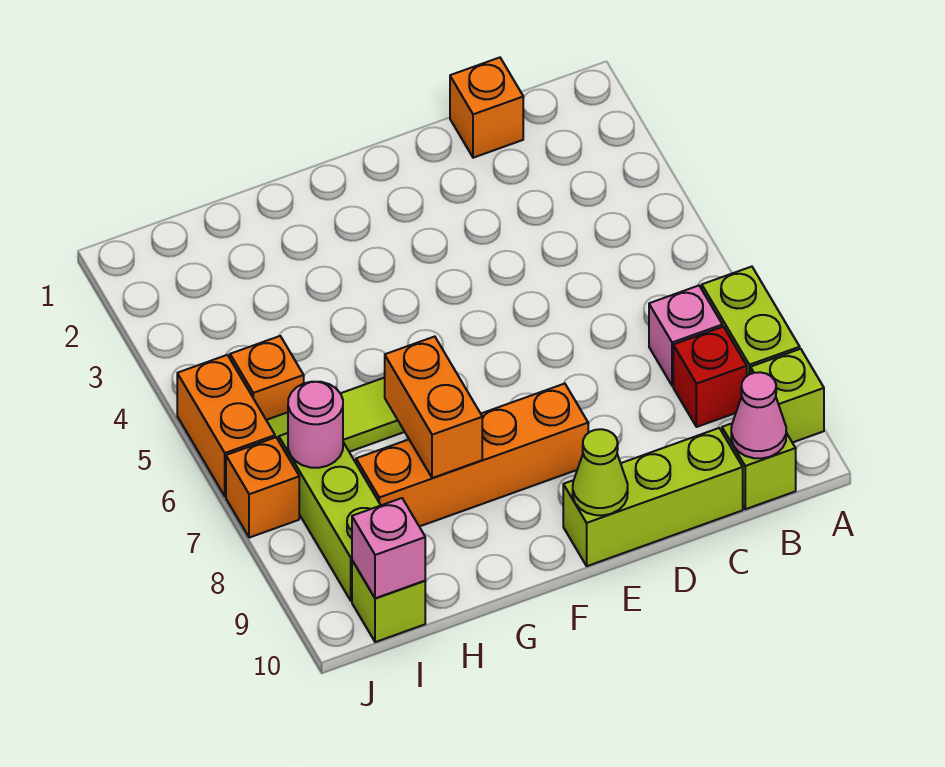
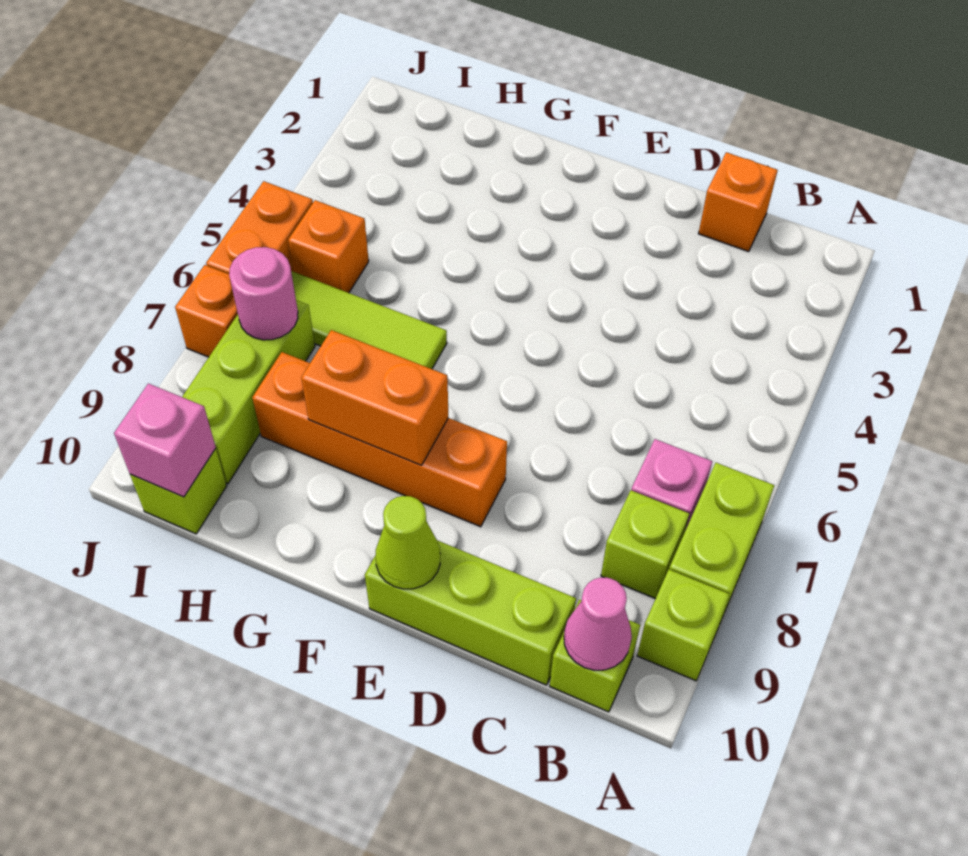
red brick B8 level 1 -> lime brick B8 level 1
orange brick G7:G8 level 2 -> orange brick F8:G8 level 2

